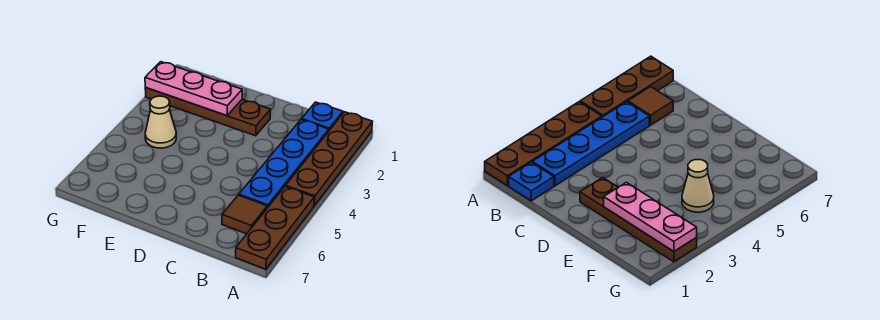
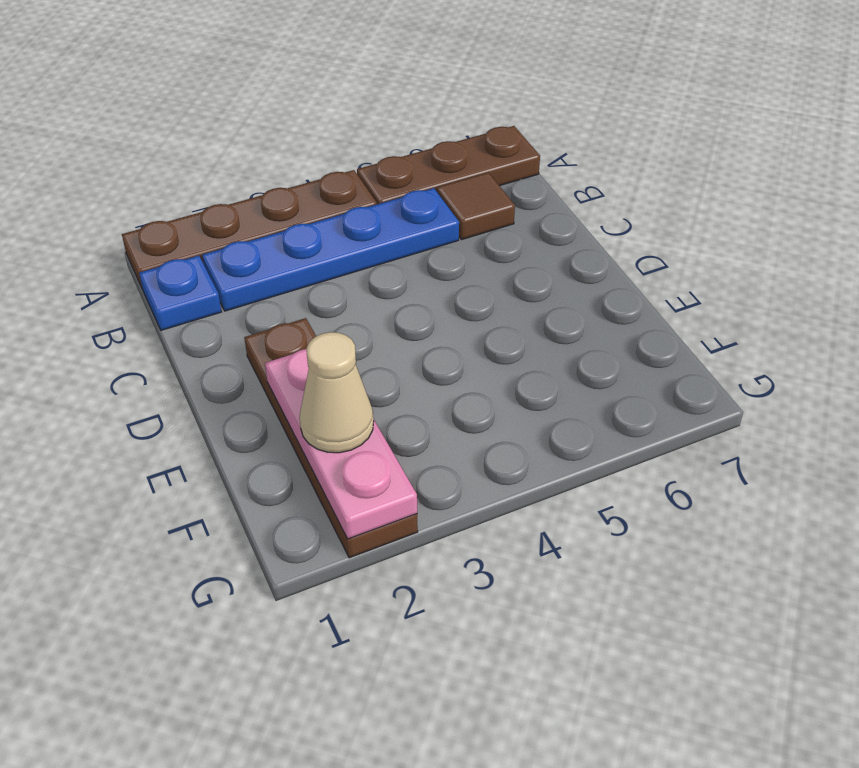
tan cone F4 level 1 -> tan cone F2 level 3

